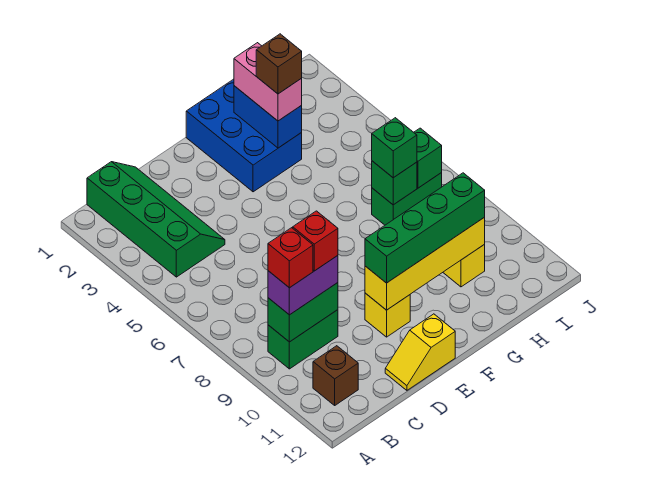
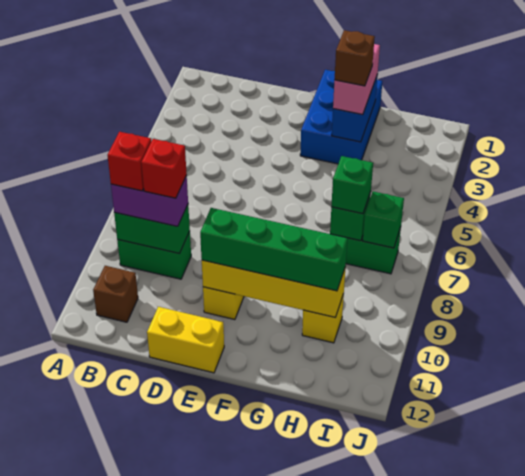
green slope B1:C4 level 1 top B -> none
yellow slope D12:E12 level 1 top E -> yellow brick D12:E12 level 1

